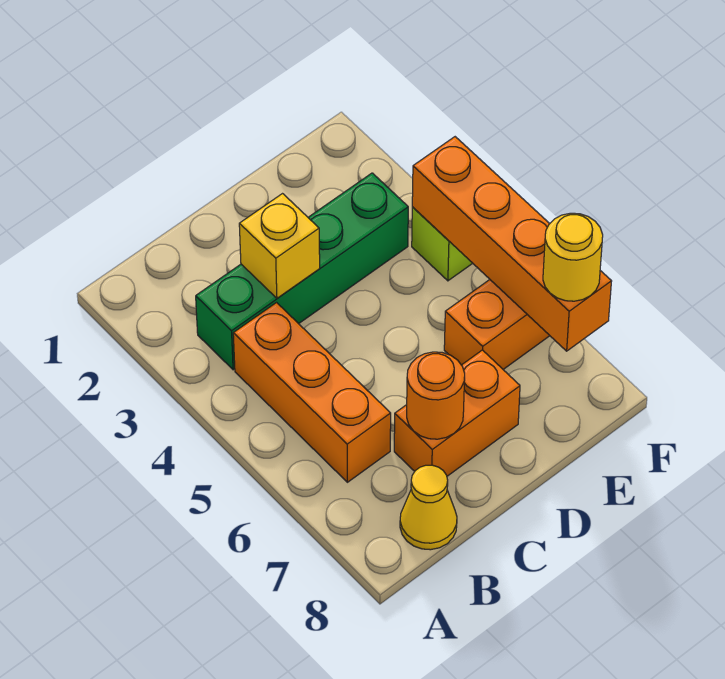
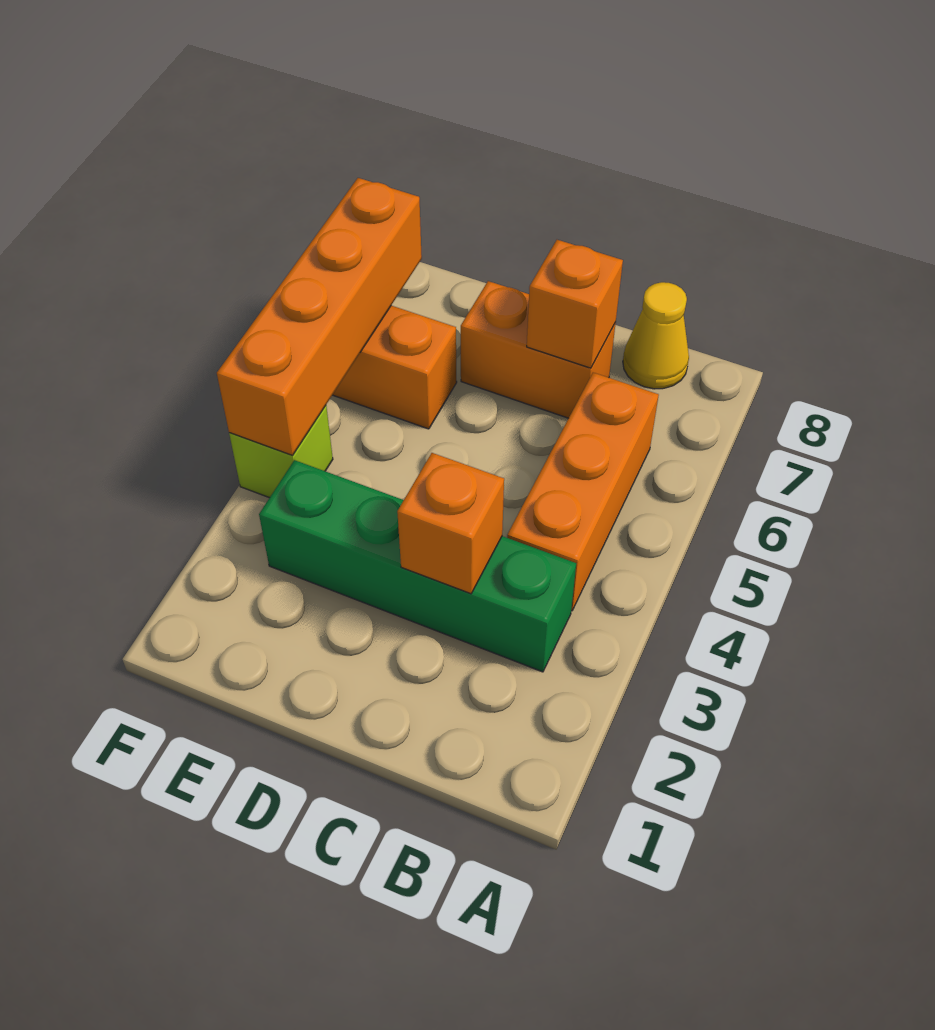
yellow brick C3 level 2 -> orange brick C3 level 2
orange round brick C7 level 2 -> orange brick C7 level 2
yellow round brick F7 level 3 -> none

